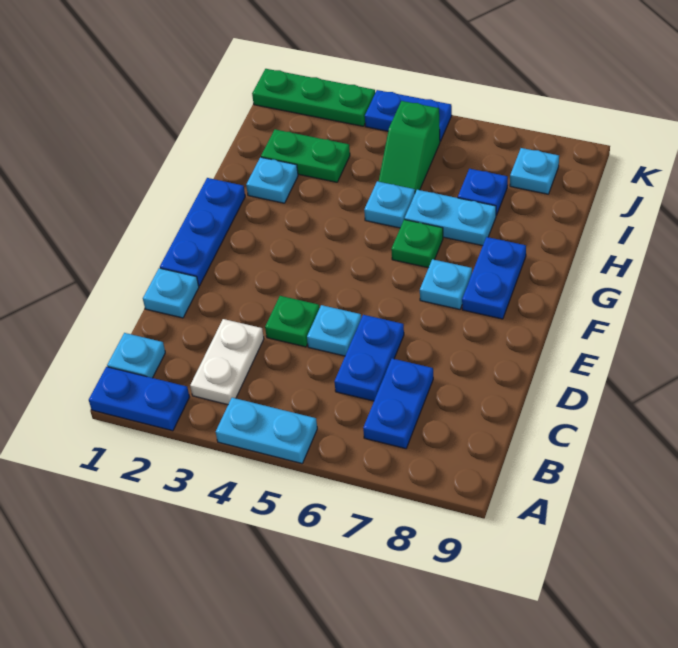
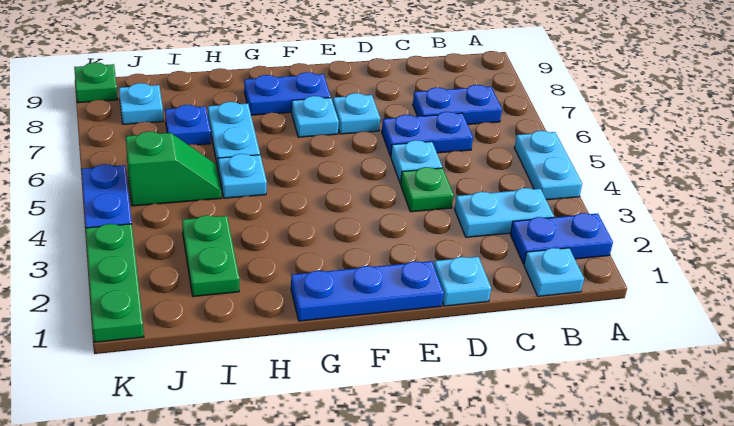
blue plate A1:A2 level 1 -> blue plate A2:B2 level 1
white plate B3:C3 level 1 -> cyan plate B3:C3 level 1
green plate G6 level 1 -> green plate K9 level 1
cyan plate H2 level 1 -> cyan plate E7 level 1

